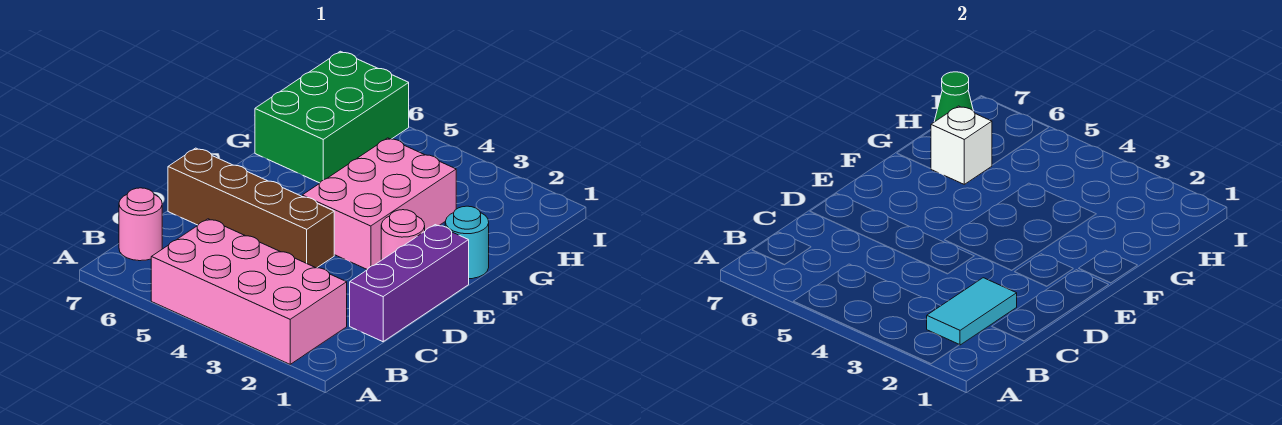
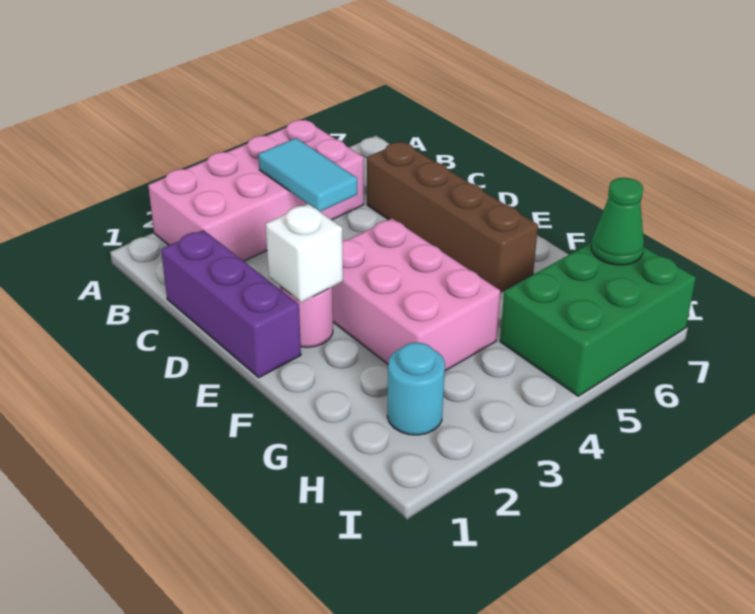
cyan tile B2:C2 level 2 -> cyan tile B4:C4 level 2
pink round brick B7 level 1 -> none
brown brick D4:D7 level 1 -> brown brick C6:F6 level 1
cyan round brick F1 level 1 -> cyan round brick H2 level 1
green brick G6:I7 level 1 -> green brick H5:I7 level 1
white brick G6 level 2 -> white brick E2 level 2

